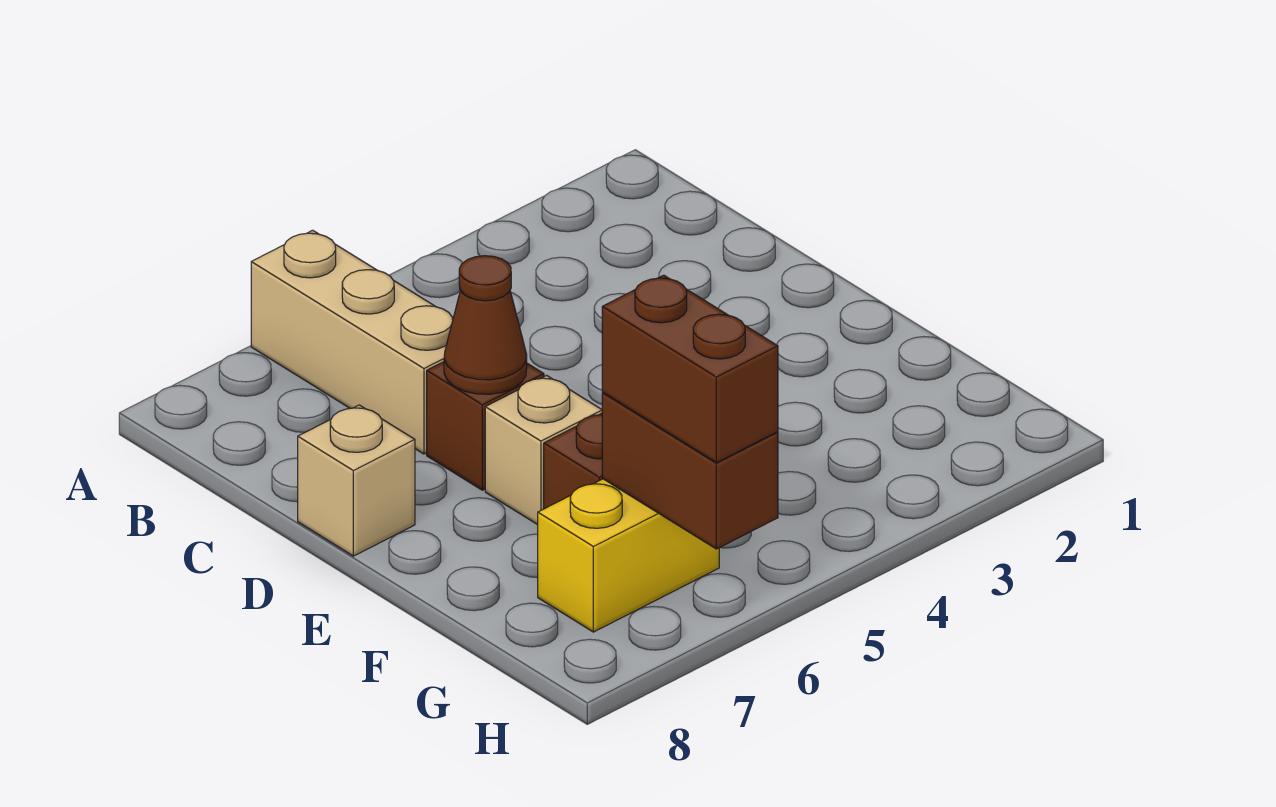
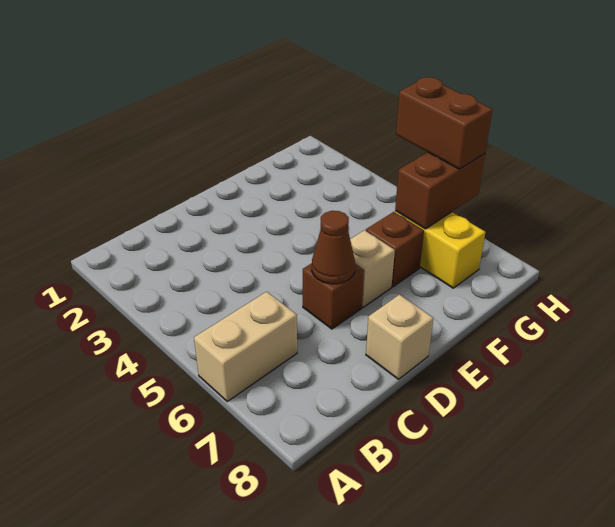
tan brick A6:C6 level 1 -> tan brick A6:B6 level 1
brown brick G6:H6 level 3 -> brown brick H5:H6 level 3

